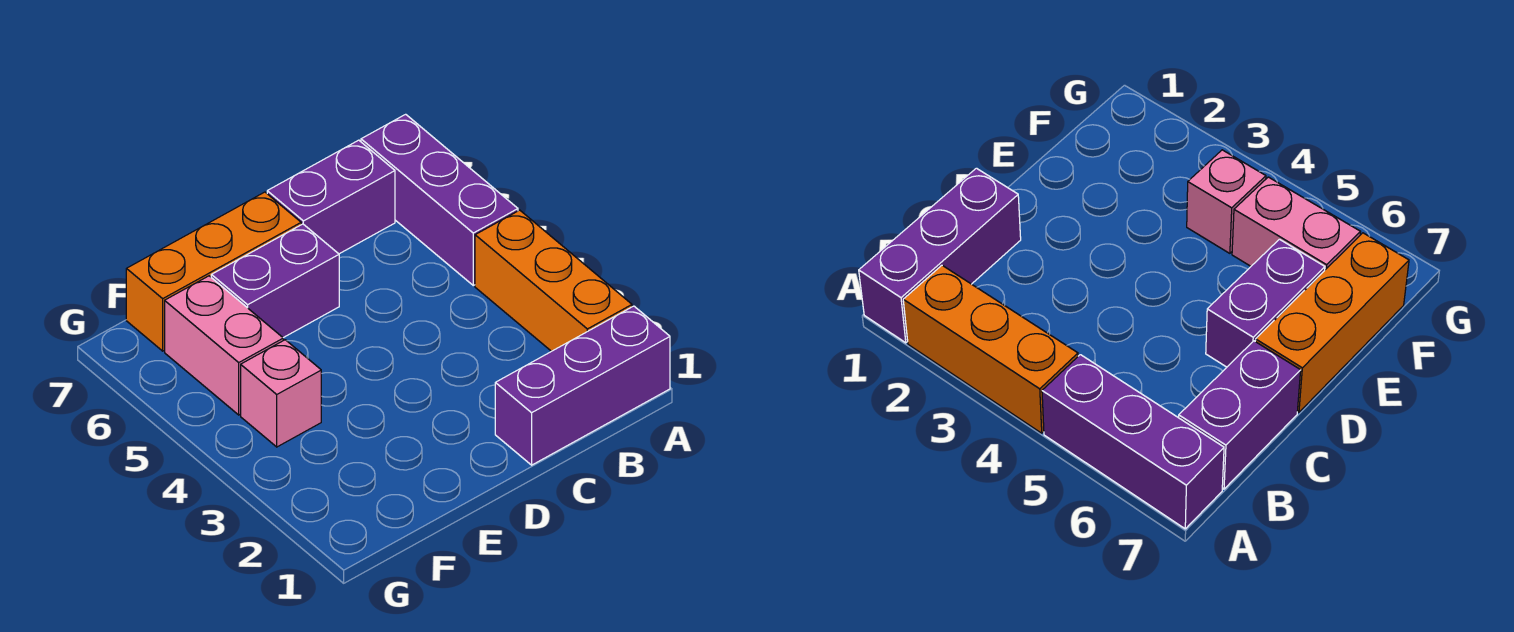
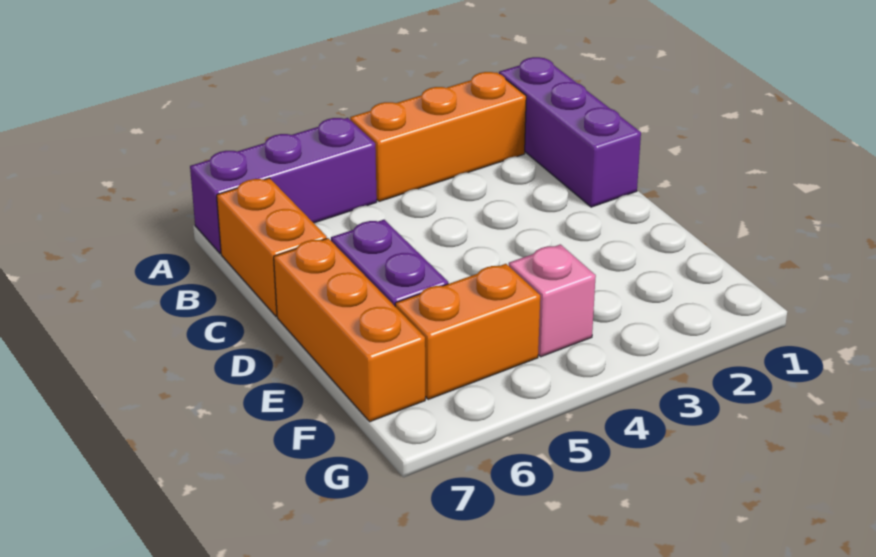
purple brick B7:C7 level 1 -> orange brick B7:C7 level 1
pink brick F5:F6 level 1 -> orange brick F5:F6 level 1

